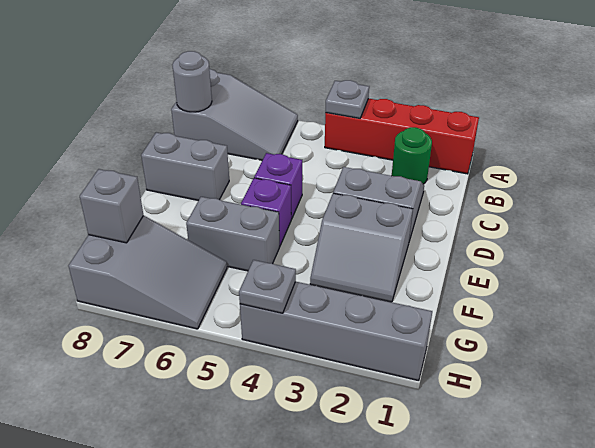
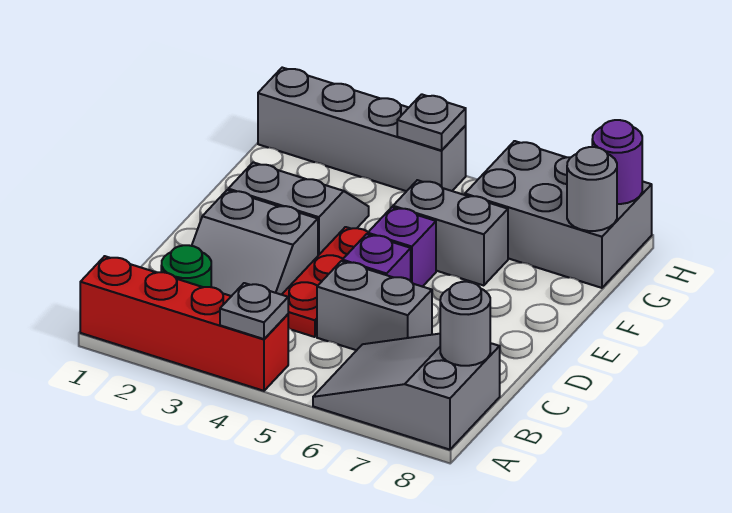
none -> red plate C4:E4 level 1
grey brick D7:D8 level 1 -> grey brick C5:C6 level 1
grey slope G6:H8 level 1 top 8 -> grey brick G6:H8 level 1
grey brick G8 level 2 -> grey round brick G8 level 2
none -> purple round brick H8 level 2

